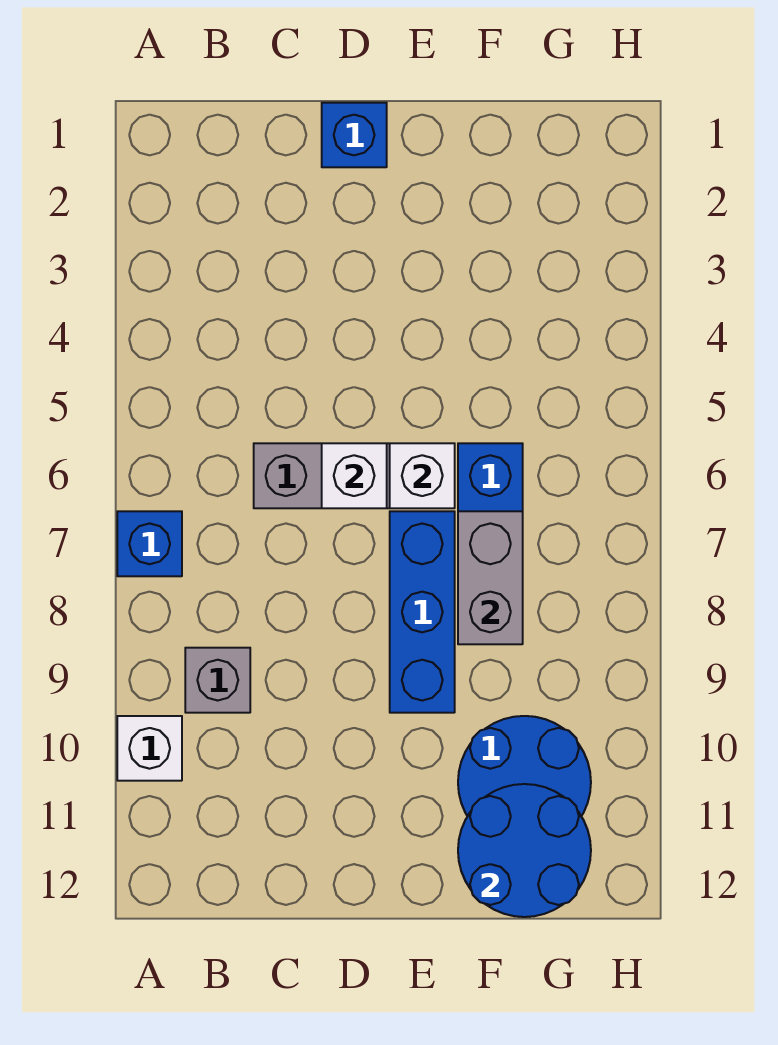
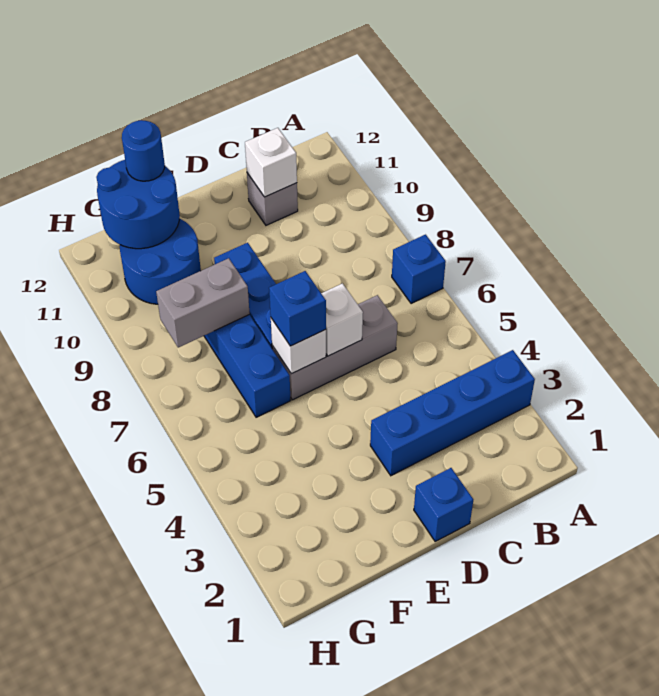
none -> blue brick A3:D3 level 1
white brick A10 level 1 -> white brick C11 level 2
grey brick B9 level 1 -> grey brick C11 level 1
none -> blue brick E6 level 3
grey brick F7:F8 level 2 -> grey brick F8:G8 level 2
none -> blue round brick F12 level 3

